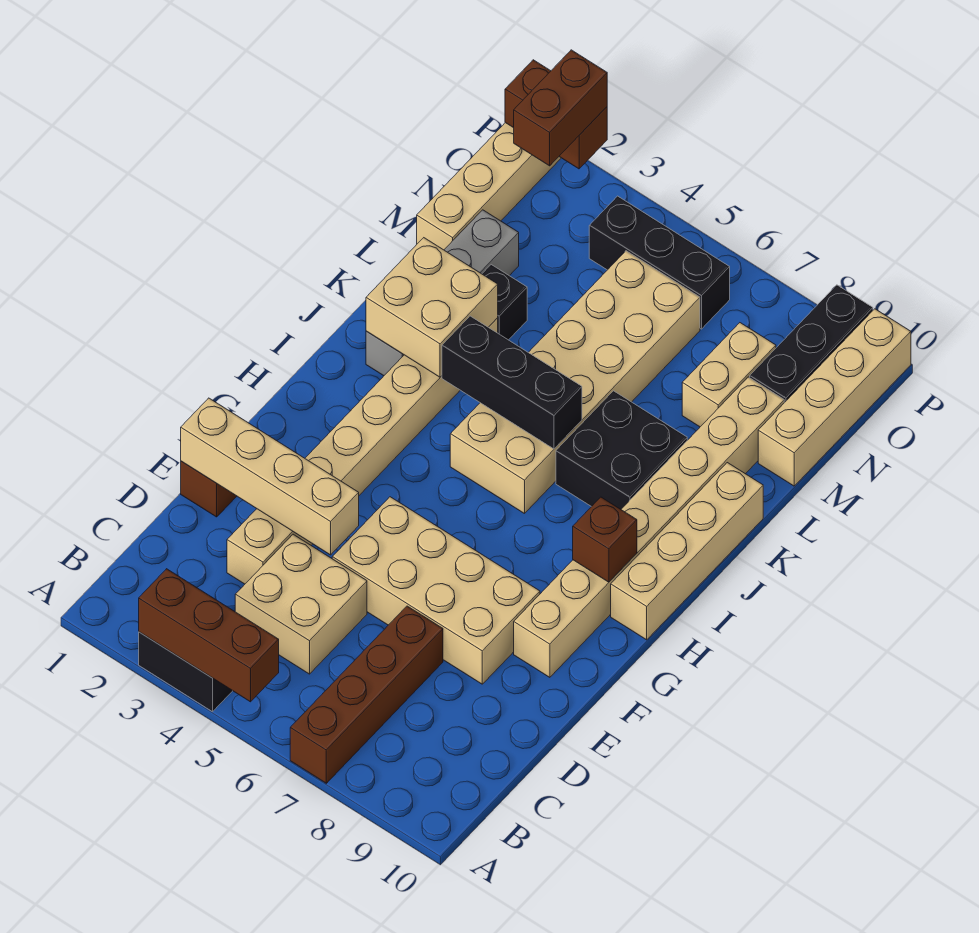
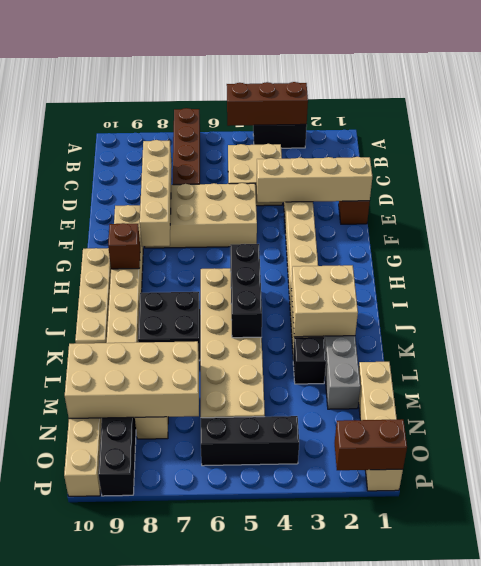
none -> tan brick D8:G8 level 2
black brick J4:J6 level 2 -> black brick I5:K5 level 2
none -> tan brick M7:N10 level 2
brown brick O2:P2 level 3 -> none

